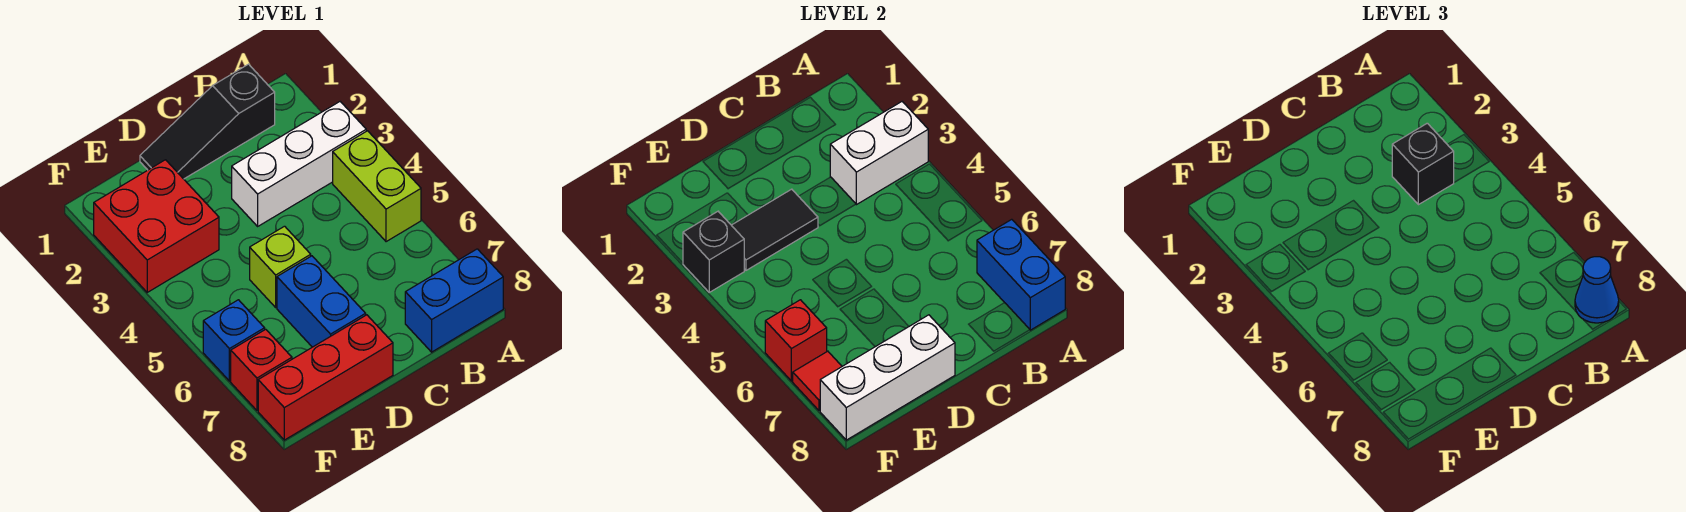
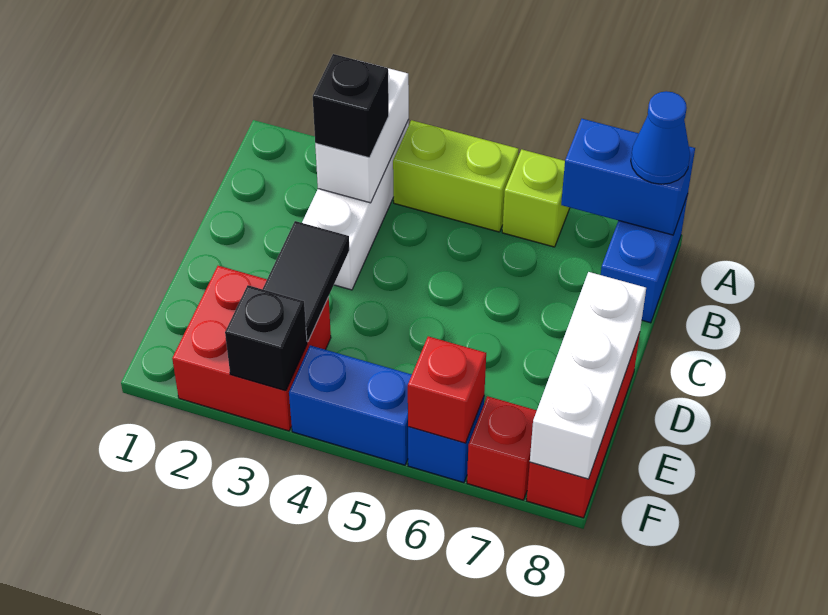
black slope B1:D1 level 1 top B -> none
lime brick D5 level 1 -> lime brick A6 level 1
blue brick D6:D7 level 1 -> blue brick F4:F5 level 1
red tile F7 level 2 -> none

